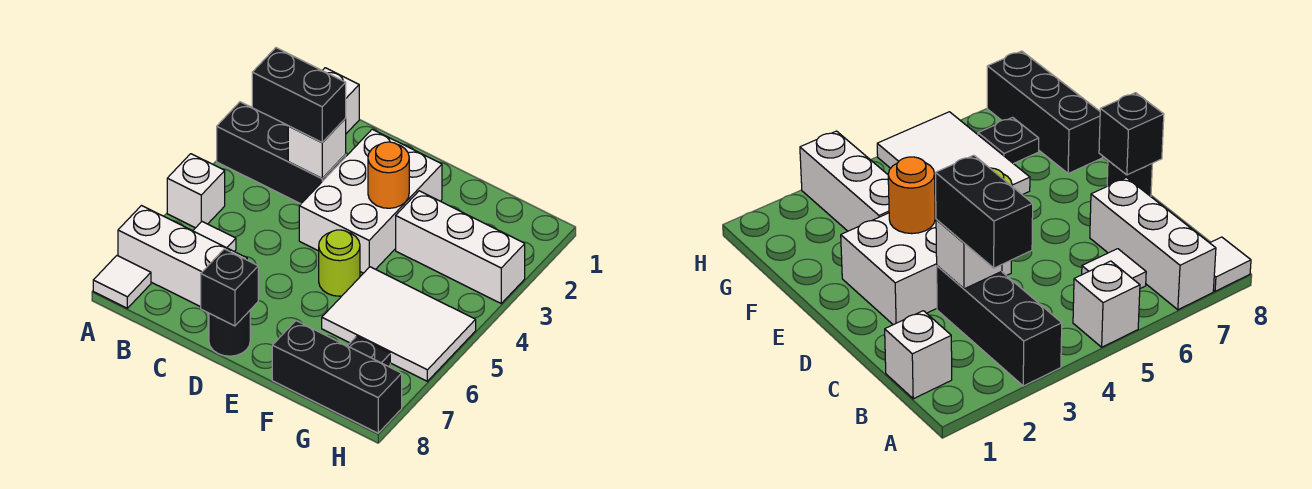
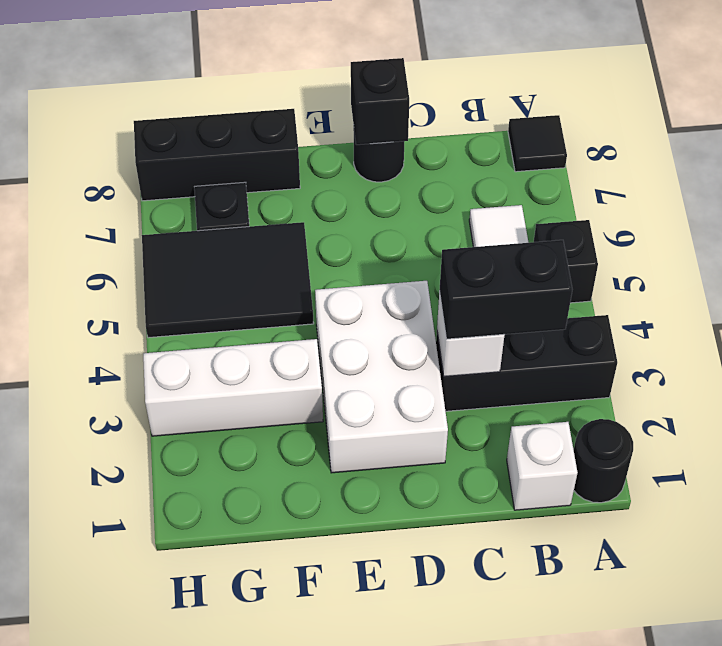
none -> black round brick A1 level 1
white brick A5 level 1 -> black brick A5 level 1
white brick A7:C7 level 1 -> none
white tile A8 level 1 -> black tile A8 level 1
orange round brick E3 level 2 -> none
lime round brick E5 level 1 -> none
white tile F5:H6 level 1 -> black tile F5:H6 level 1

